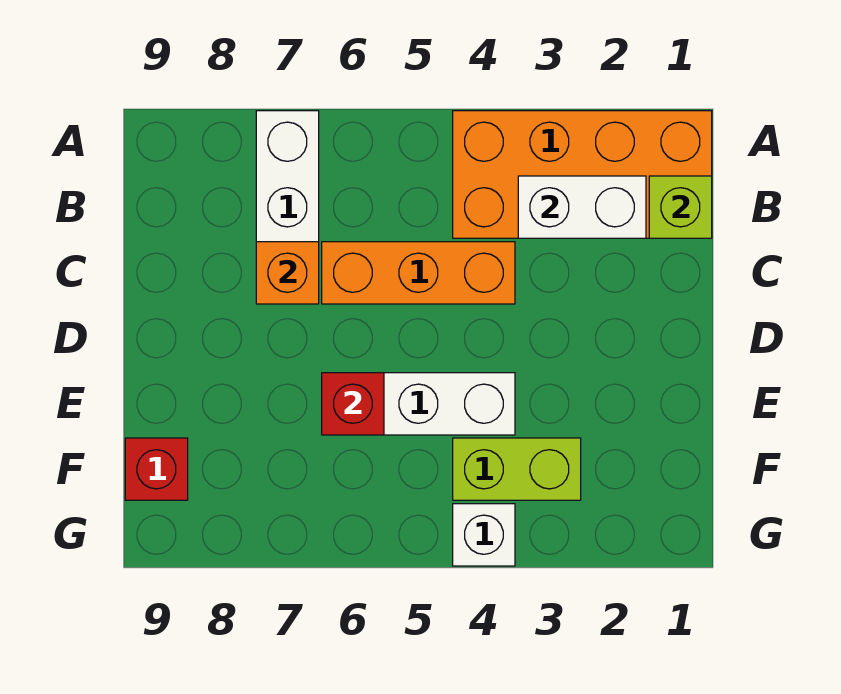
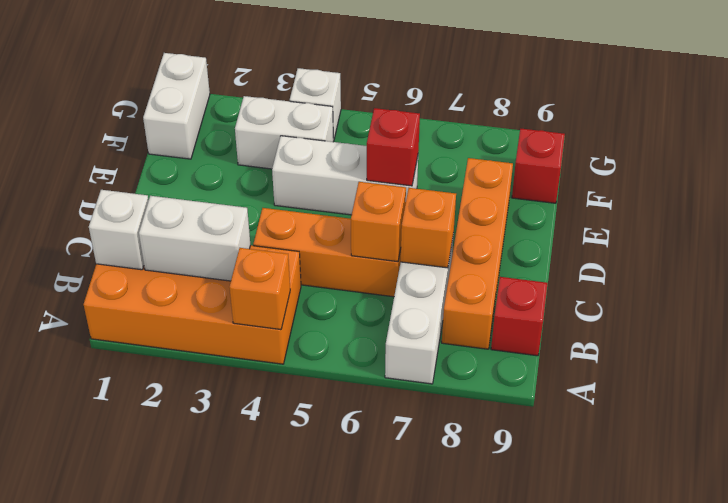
none -> orange brick A4 level 2
lime brick B1 level 2 -> white brick B1 level 2
none -> orange brick B8:E8 level 1
none -> red brick B9 level 1
none -> orange brick C6 level 2
none -> white brick F1:G1 level 1
lime brick F3:F4 level 1 -> white brick F3:F4 level 1

